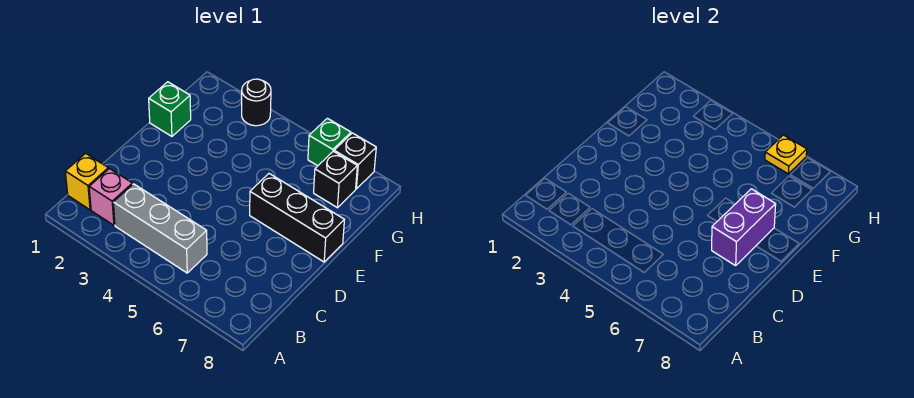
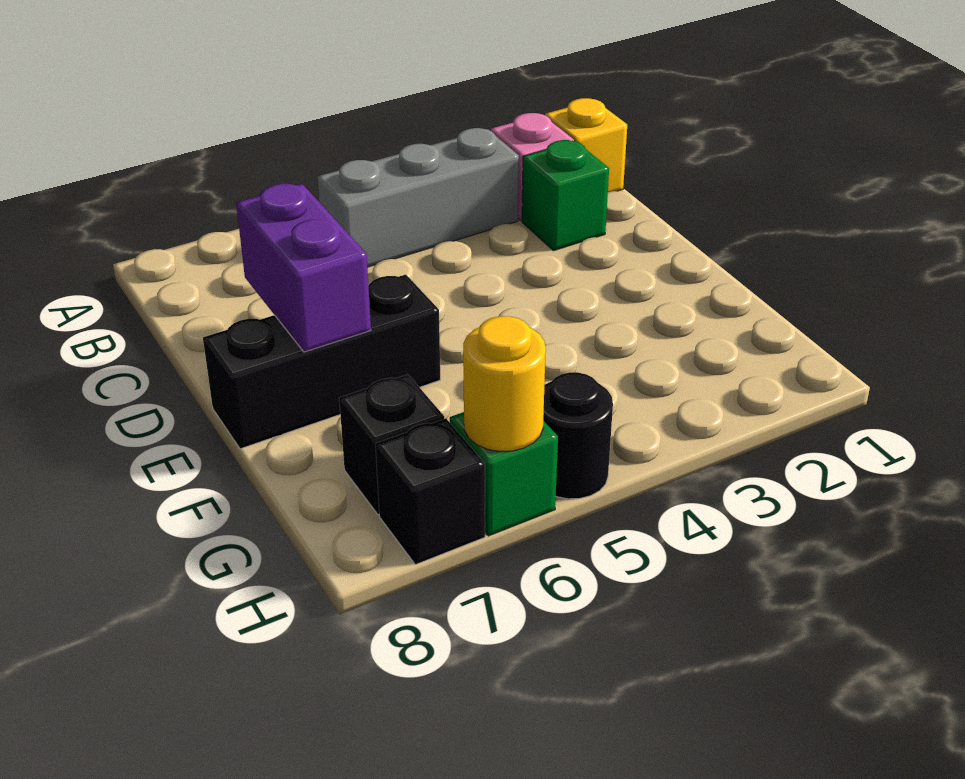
green brick F1 level 1 -> green brick C2 level 1
black round brick H3 level 1 -> black round brick H5 level 1
yellow plate H6 level 2 -> yellow round brick H6 level 2

